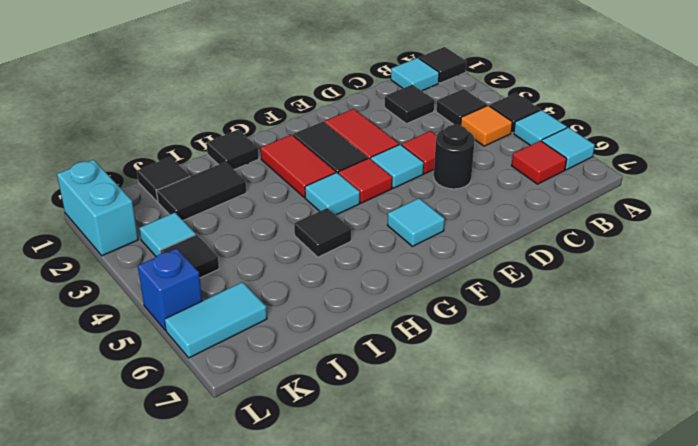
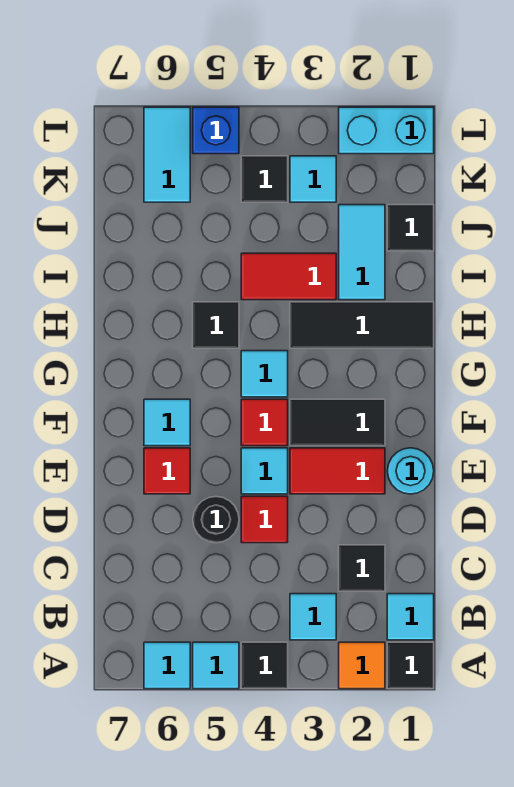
black tile B3 level 1 -> cyan tile B3 level 1
orange tile B4 level 1 -> orange tile A2 level 1
red tile B6 level 1 -> red tile E6 level 1
none -> cyan round brick E1 level 1
red tile G2:G3 level 1 -> red tile I3:I4 level 1
black tile H1 level 1 -> black tile H1:H3 level 1
black tile I2:J2 level 1 -> cyan tile I2:J2 level 1

